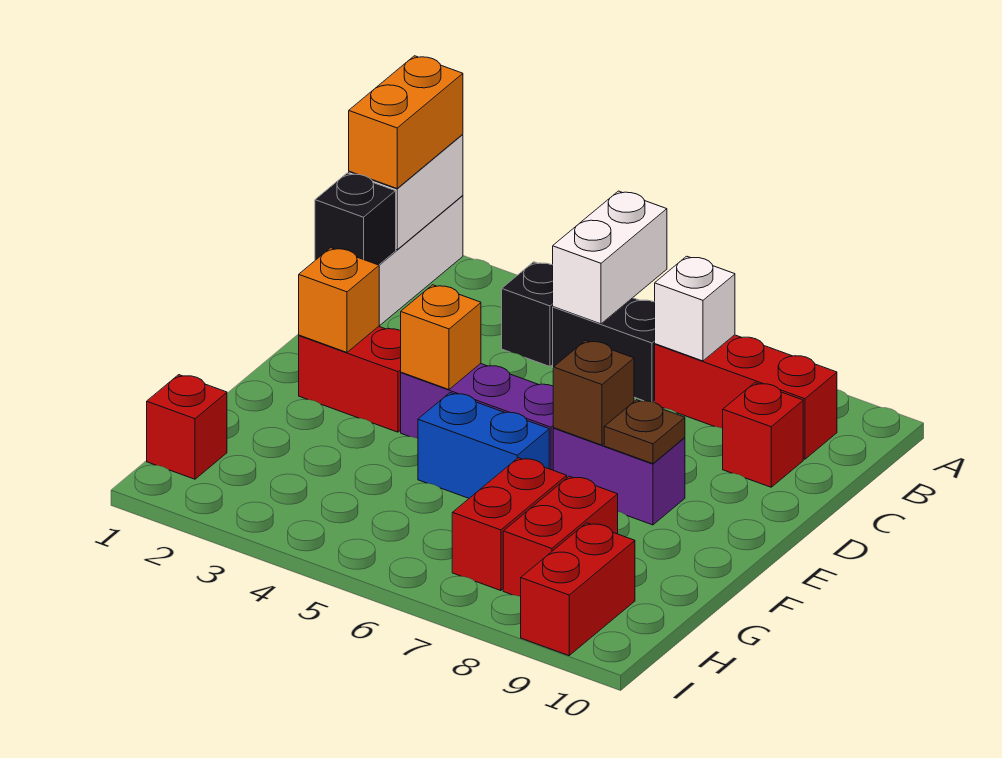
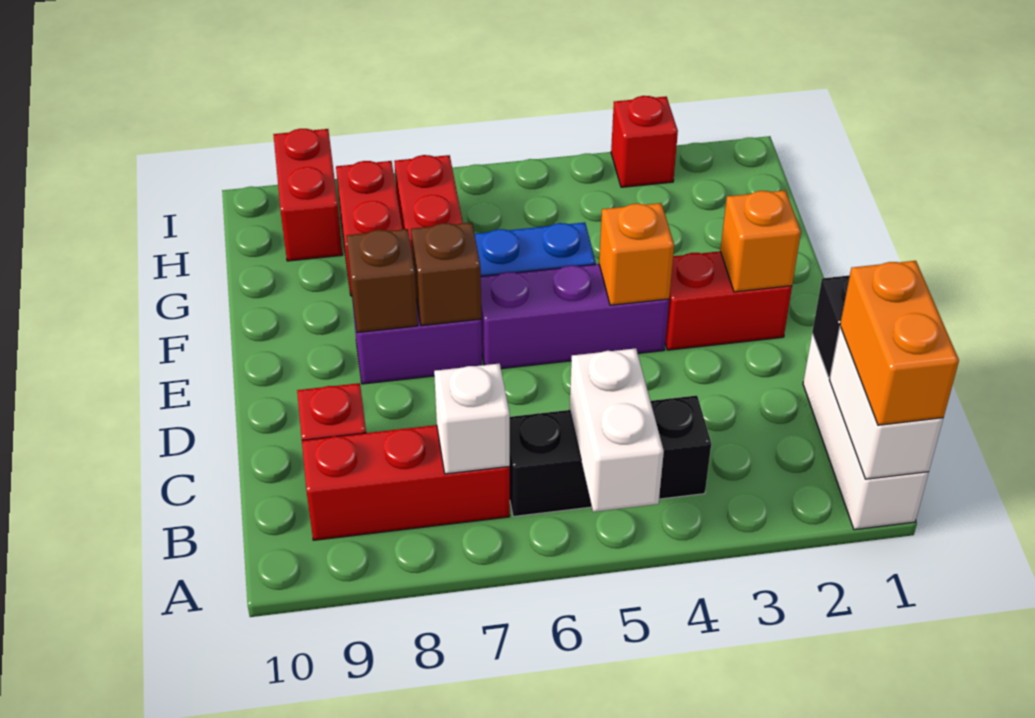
brown plate E8 level 2 -> brown brick E8 level 2
red brick H1 level 1 -> red brick I3 level 1

